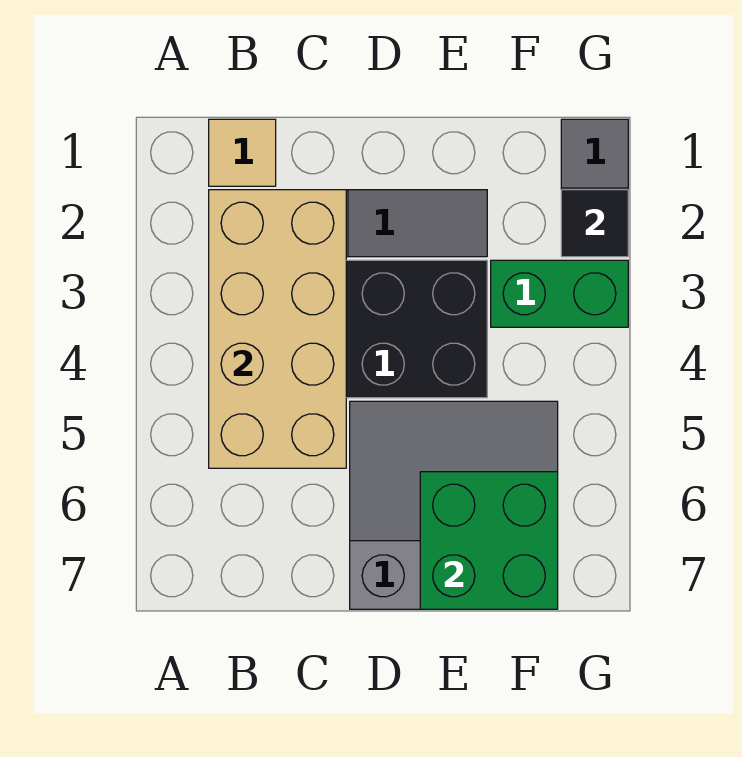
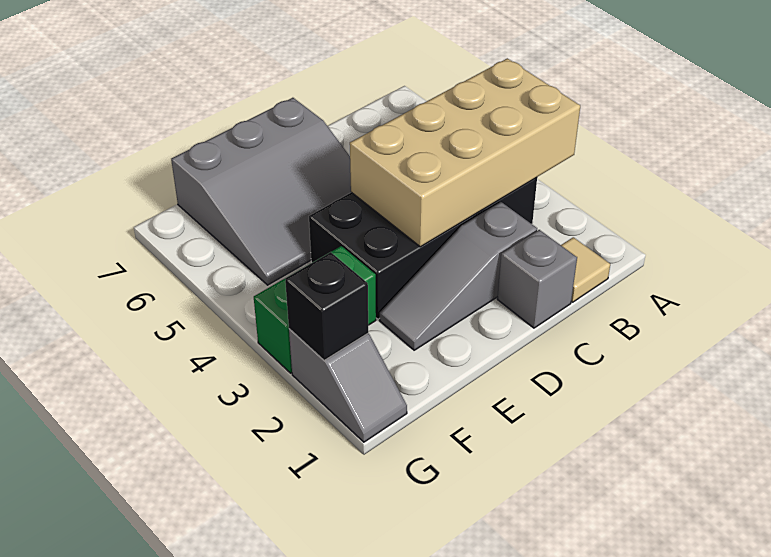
tan brick B2:C5 level 2 -> tan brick A3:D4 level 2
none -> grey brick C1 level 1
green brick E6:F7 level 2 -> none
black tile G2 level 2 -> black brick G2 level 2

